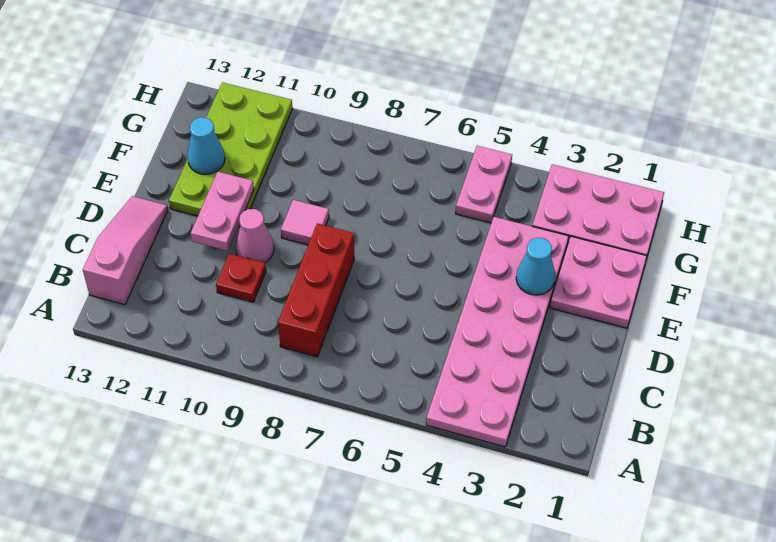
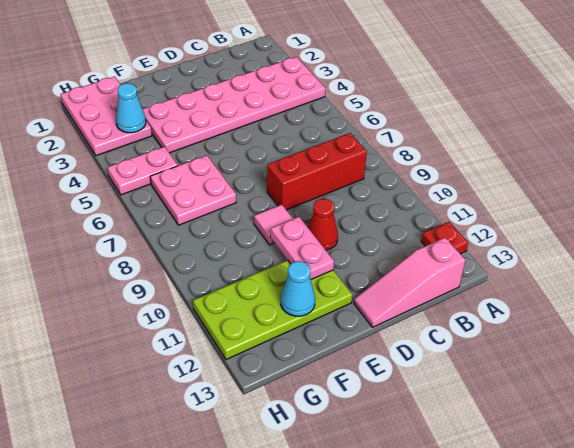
red plate C10 level 1 -> red plate A12 level 1
pink cone D10 level 1 -> red cone D10 level 1
pink plate D11:E11 level 2 -> pink plate E10:E11 level 2
pink plate E1:F2 level 1 -> pink plate F6:G7 level 1
cyan cone E3 level 2 -> cyan cone G3 level 2

